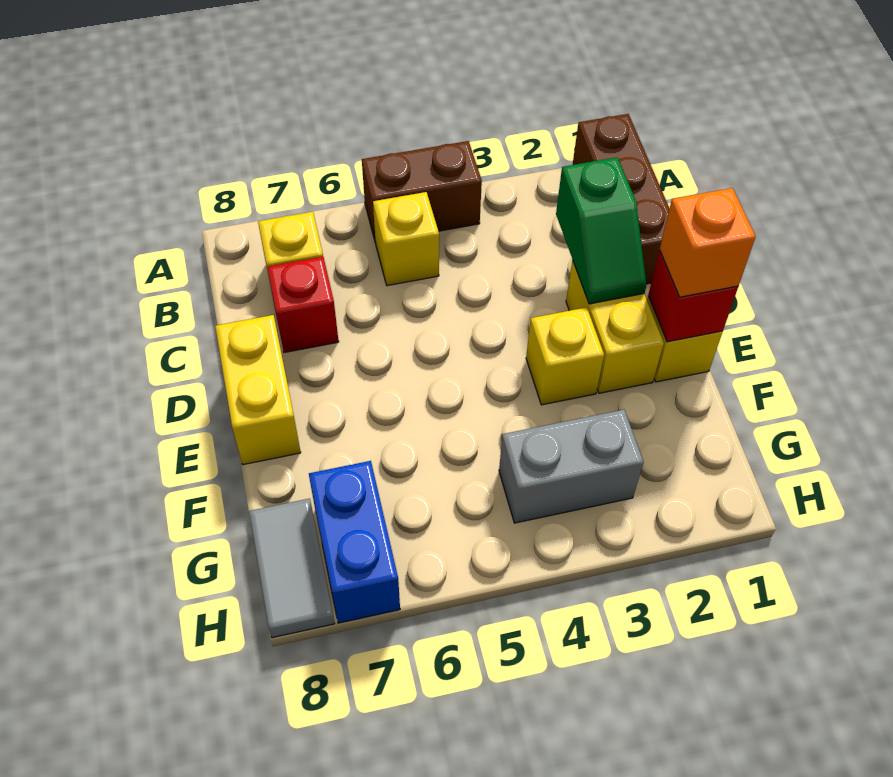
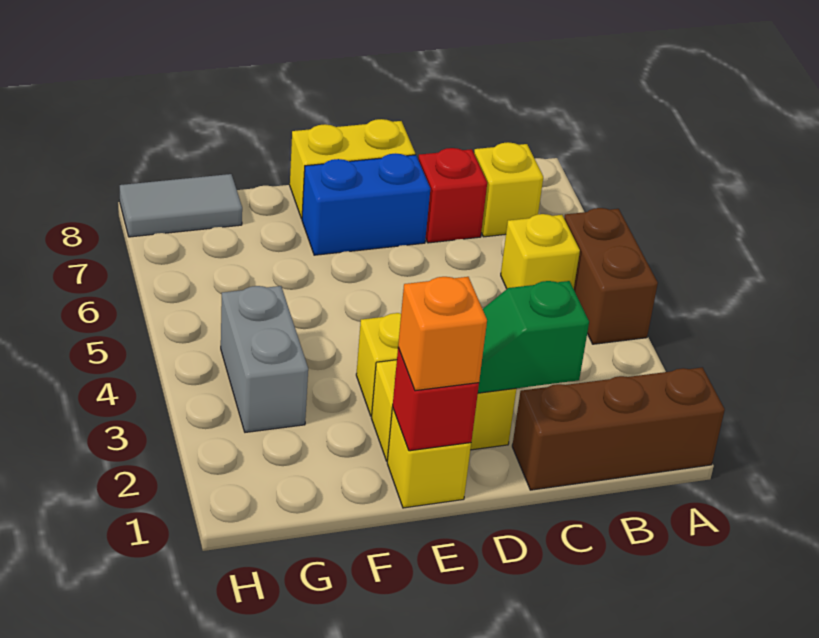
blue brick G7:H7 level 1 -> blue brick D7:E7 level 1

